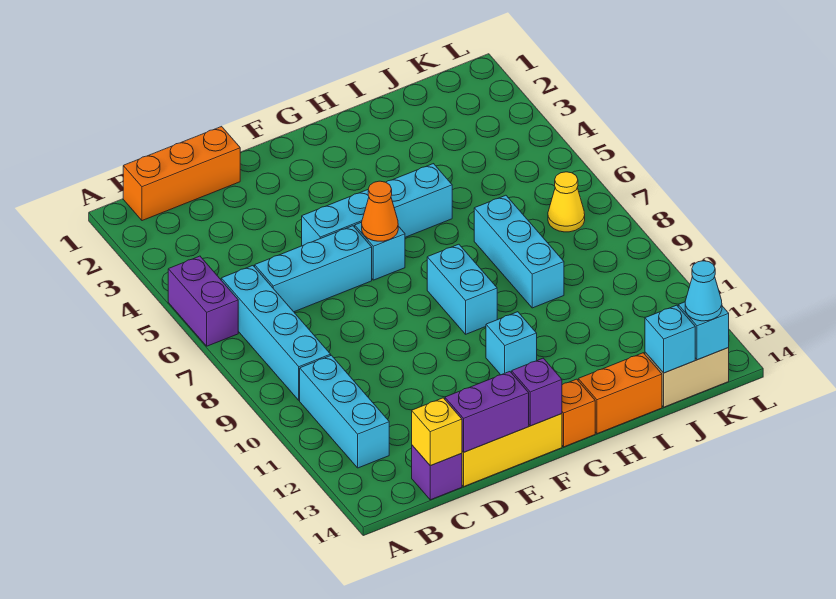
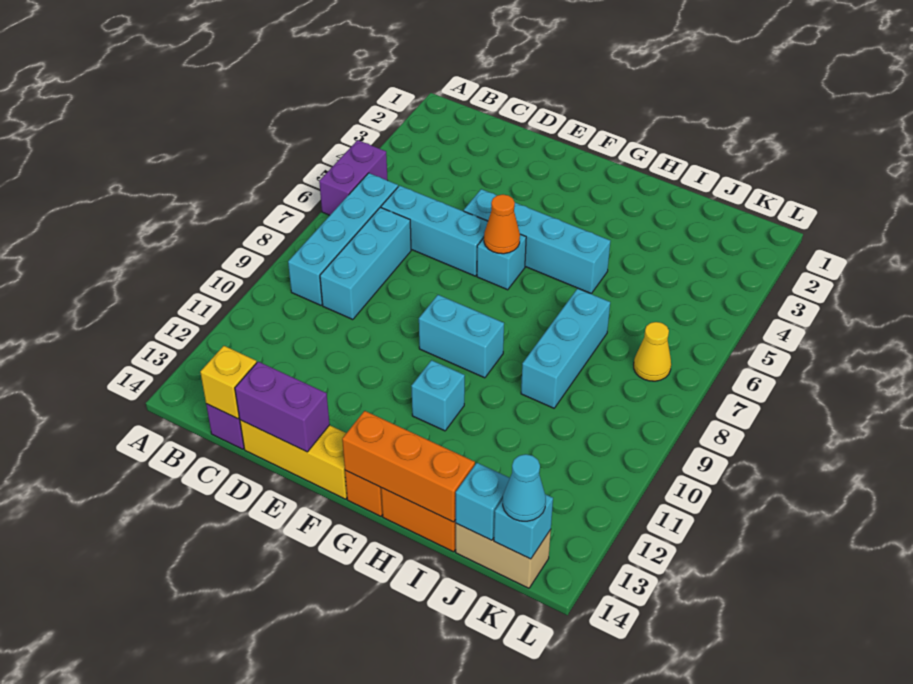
orange brick B1:D1 level 1 -> orange brick G14:I14 level 2
cyan brick B10:B12 level 1 -> cyan brick C7:C9 level 1
purple brick F14 level 2 -> none
cyan brick G8:G9 level 1 -> cyan brick F9:G9 level 1

